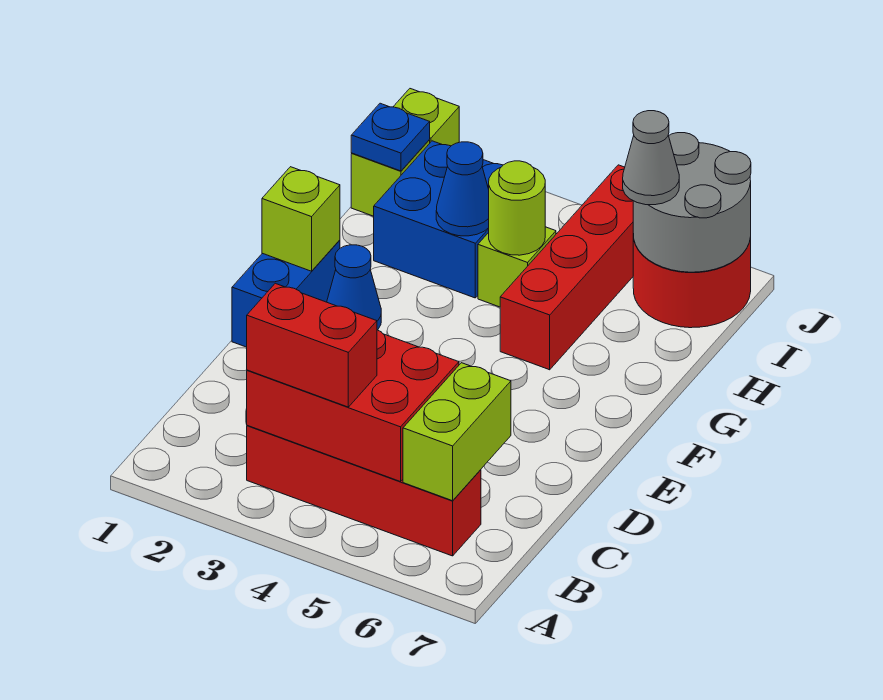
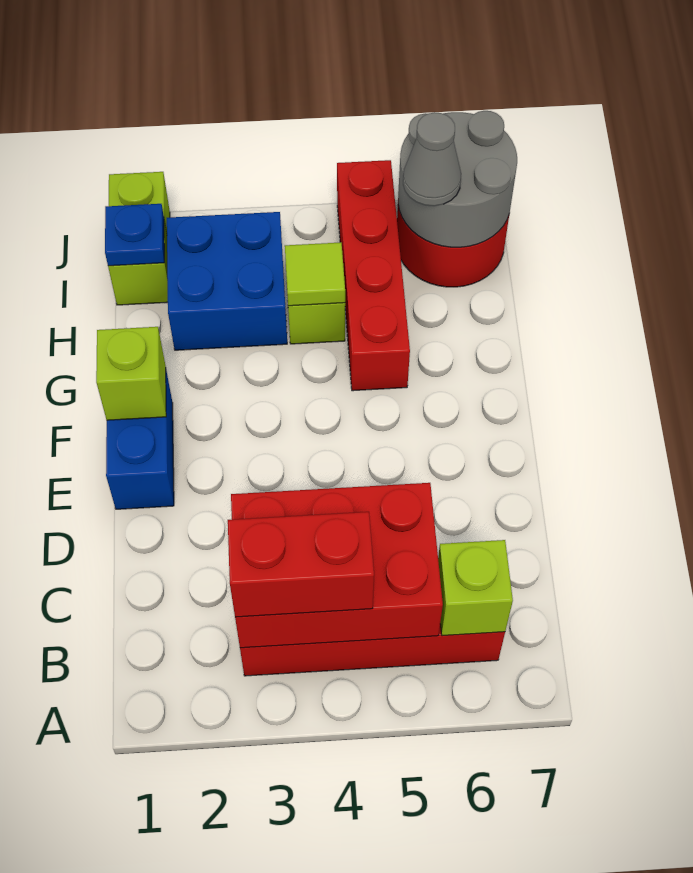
lime brick B6:C6 level 2 -> lime brick B6 level 2
blue cone F2 level 1 -> none
blue cone H3 level 2 -> none
lime round brick H4 level 2 -> lime tile H4 level 2

